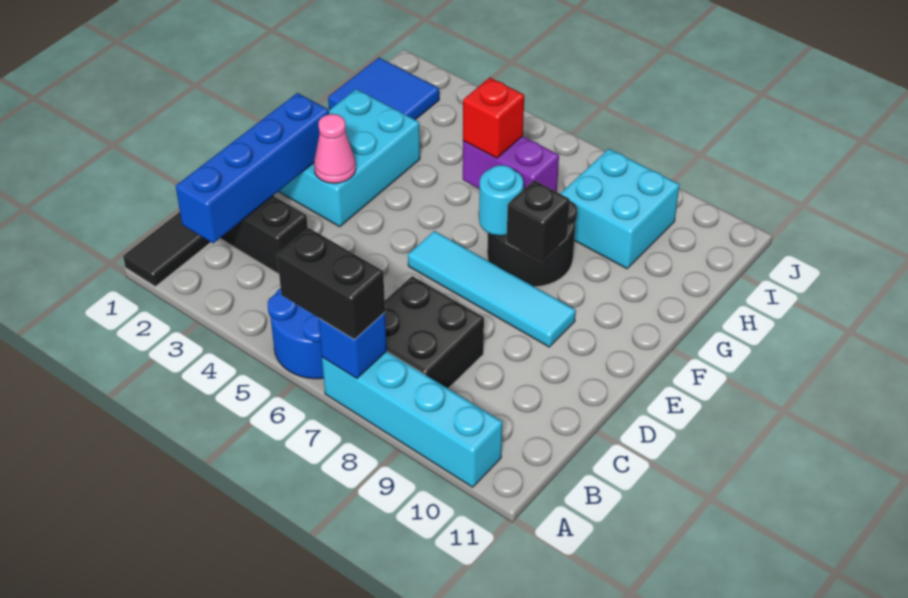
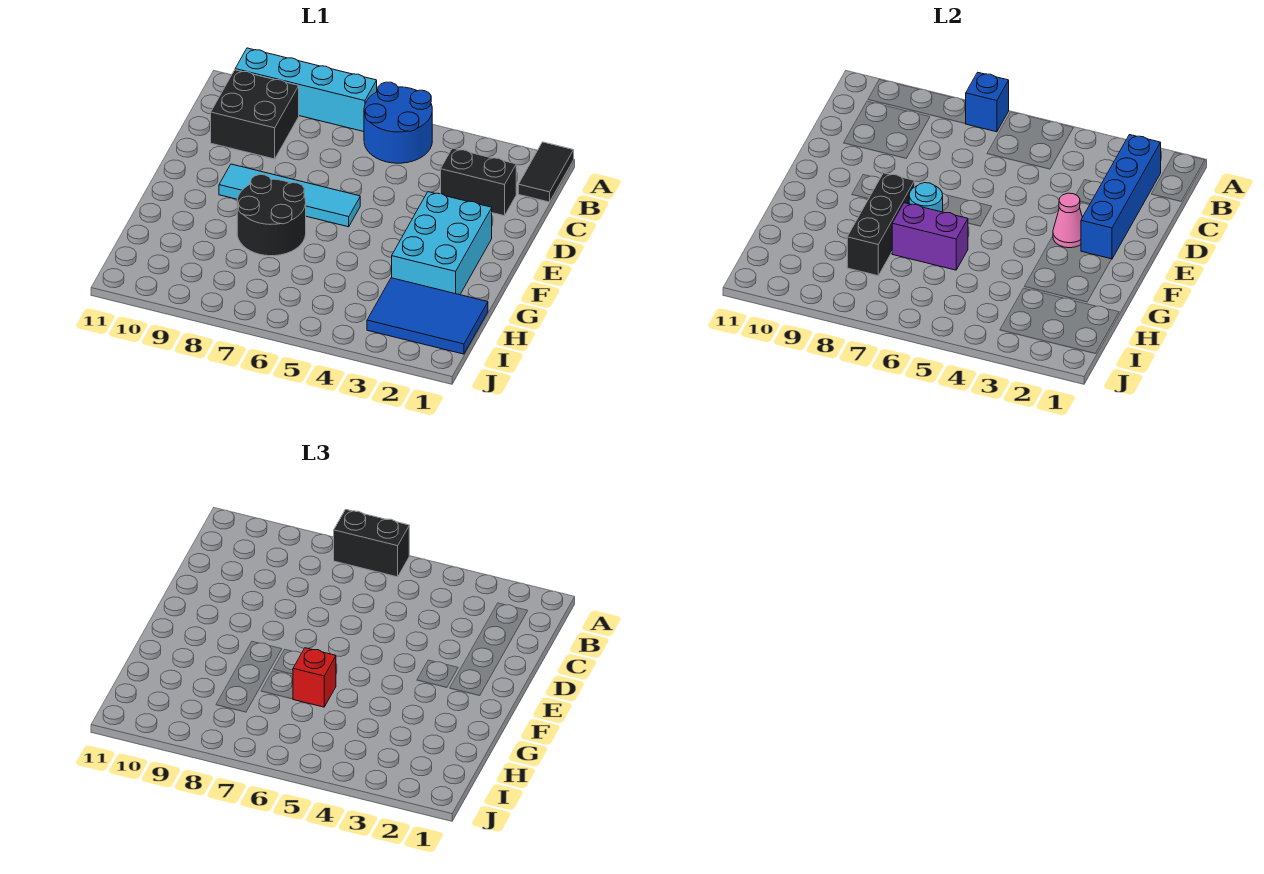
black brick B7:C8 level 1 -> black brick B9:C10 level 1
black brick F8 level 2 -> black brick F8:H8 level 2
blue tile H1:I2 level 1 -> blue tile H1:I3 level 1
cyan brick H8:I9 level 1 -> none

